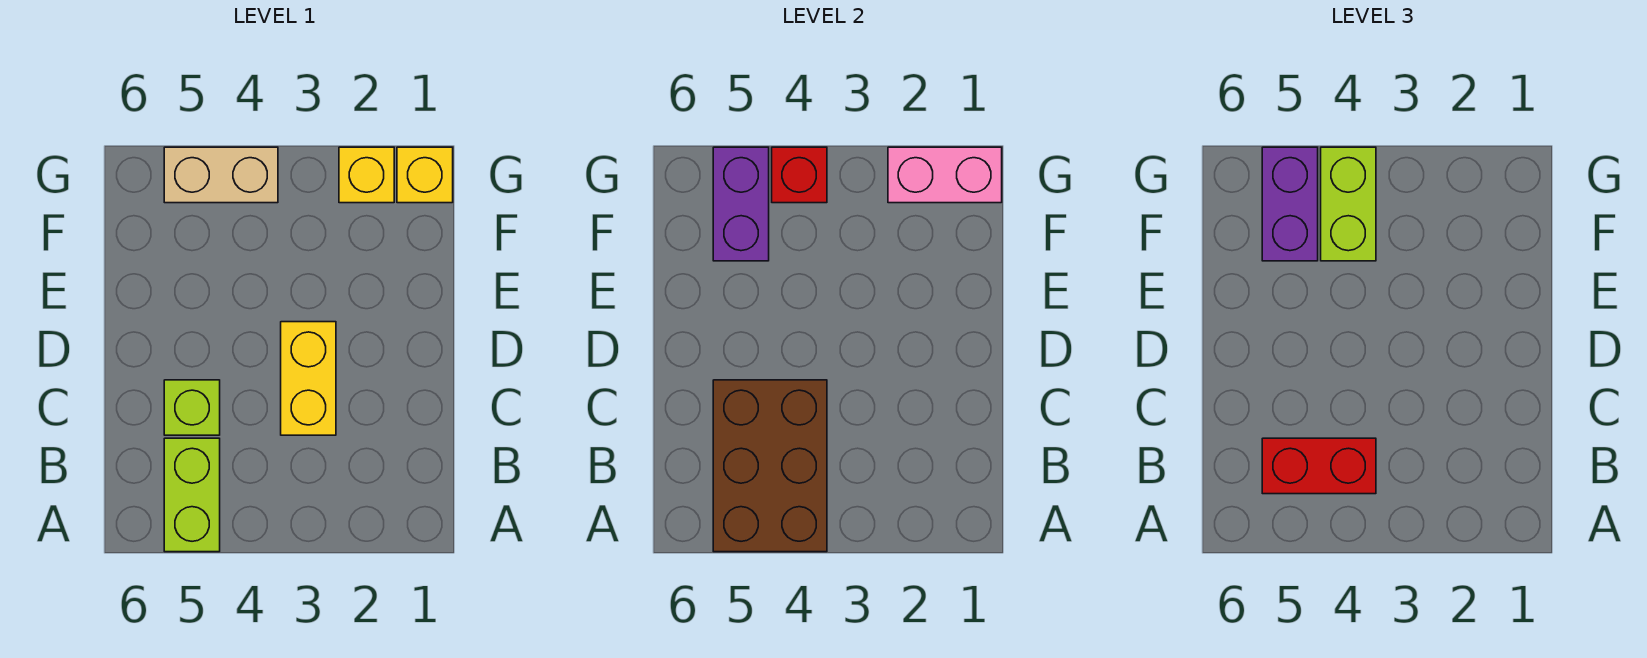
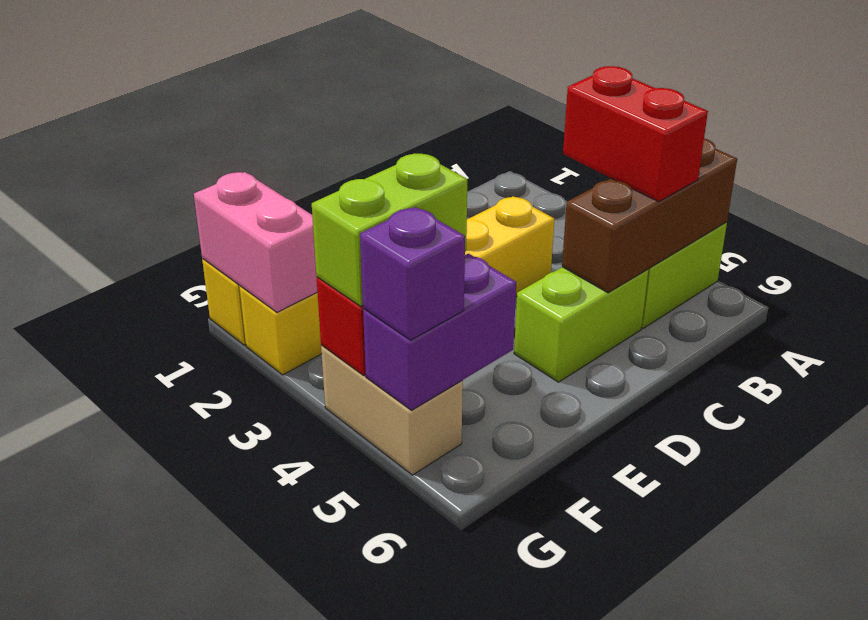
brown brick A4:C5 level 2 -> brown brick A5:C5 level 2
lime brick C5 level 1 -> lime brick C5:D5 level 1
purple brick F5:G5 level 3 -> purple brick G5 level 3

